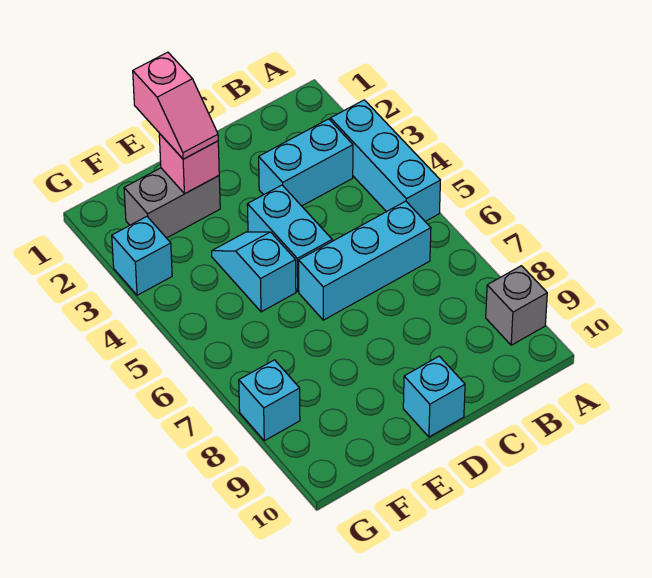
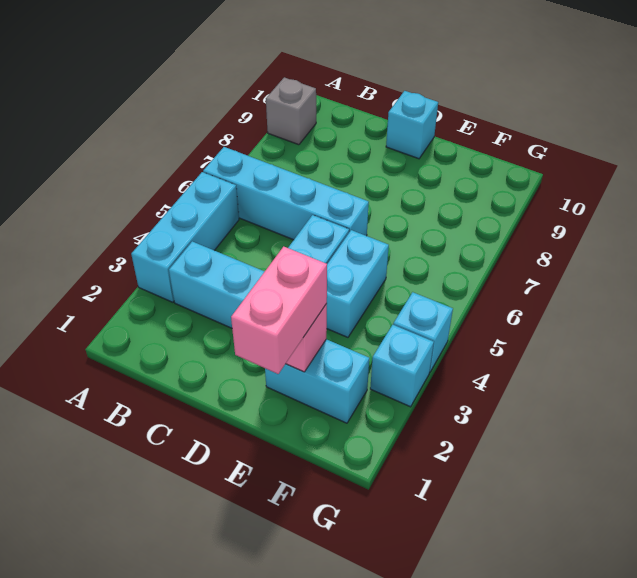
cyan brick B6:D6 level 1 -> cyan brick A6:D6 level 1
pink slope E1:E2 level 3 top 1 -> pink brick E1:E2 level 3
grey brick E2:F2 level 1 -> cyan brick E2:F2 level 1
cyan slope E4:E5 level 1 top 5 -> cyan brick E4:E5 level 1
cyan brick G8 level 1 -> cyan brick G4 level 1

